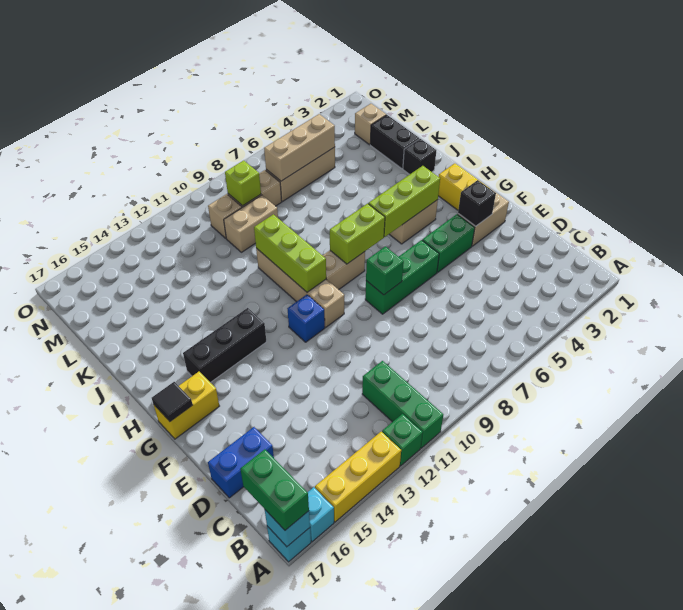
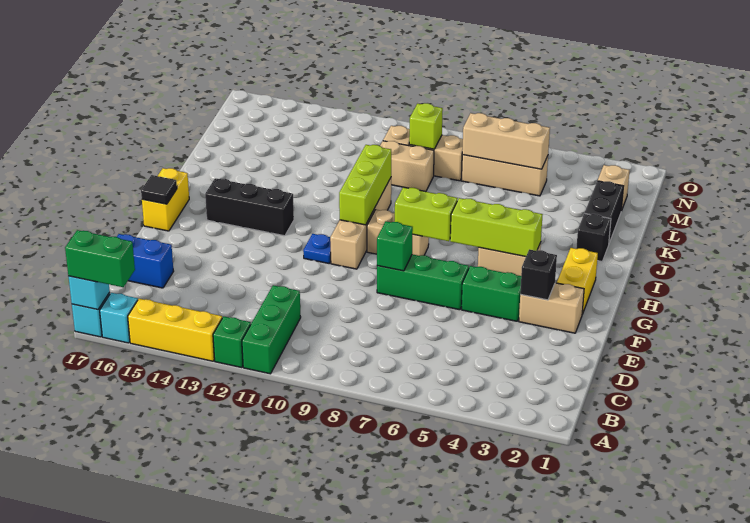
green brick A17:B17 level 3 -> green brick A16:A17 level 3
blue brick G11 level 1 -> blue plate G11 level 1
yellow brick G16:G17 level 1 -> yellow brick G17:H17 level 1

